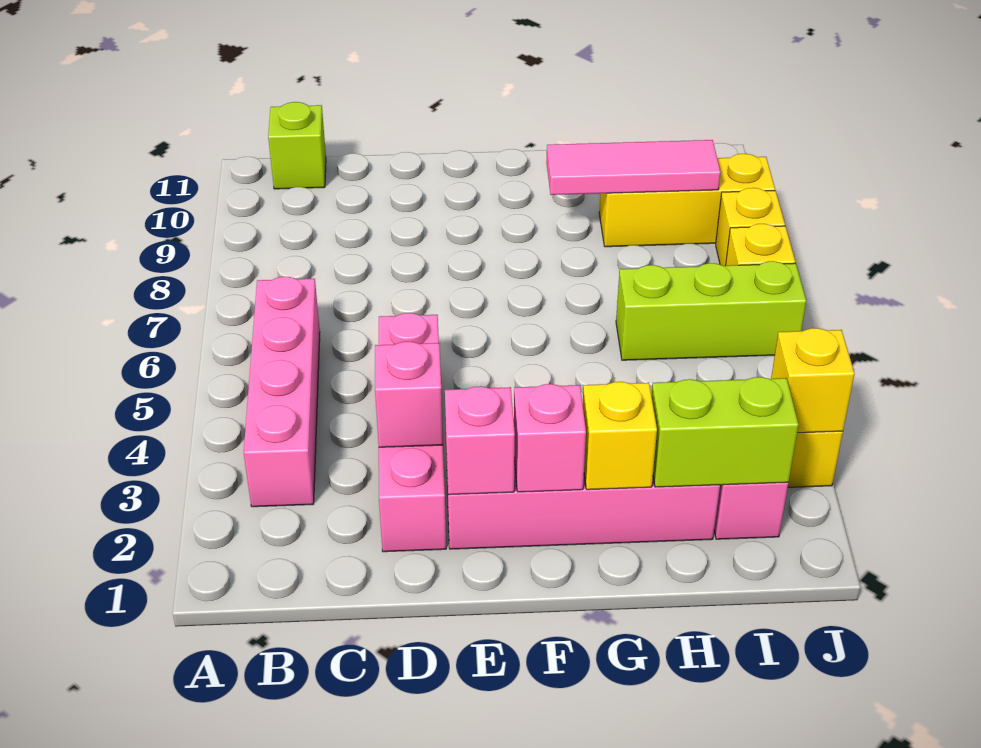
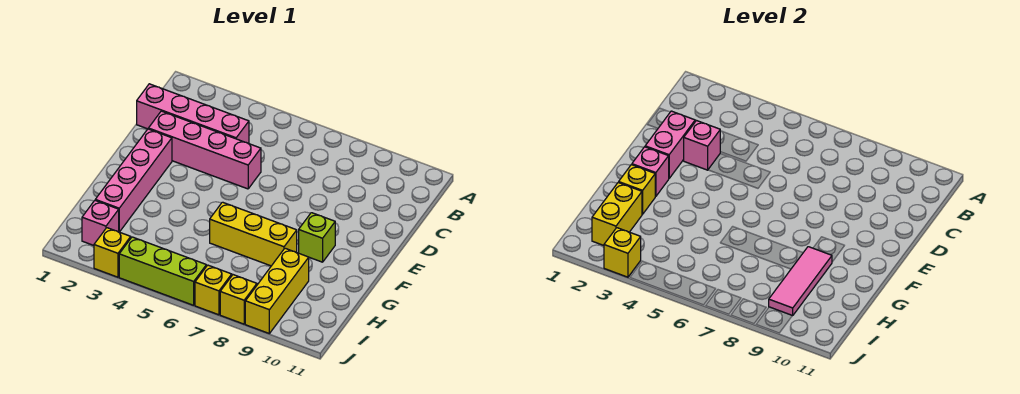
pink brick B3:B6 level 1 -> pink brick C1:C4 level 1
lime brick B11 level 1 -> lime brick F9 level 1
pink brick E2 level 2 -> pink brick D2:E2 level 2
none -> yellow brick G6:G8 level 1
lime brick H2:I2 level 2 -> yellow brick H2:I2 level 2
lime brick H6:J6 level 1 -> lime brick J4:J6 level 1

